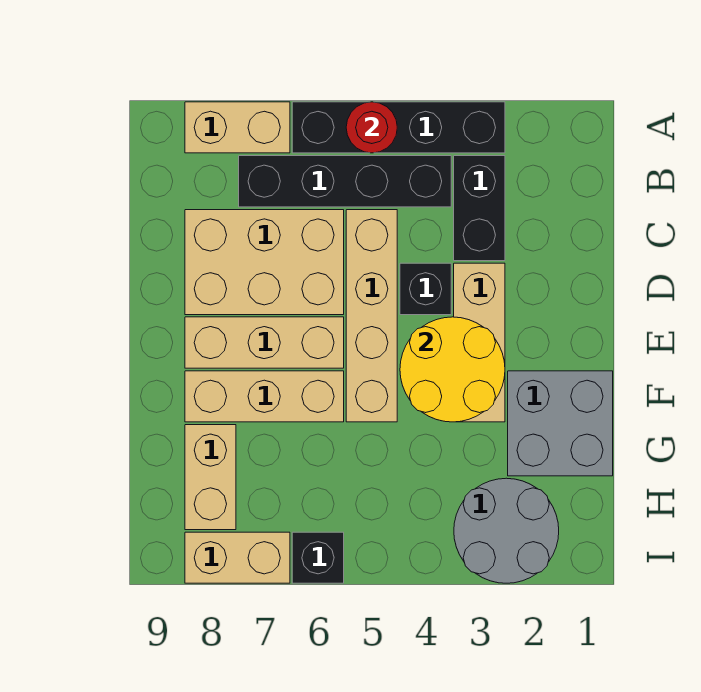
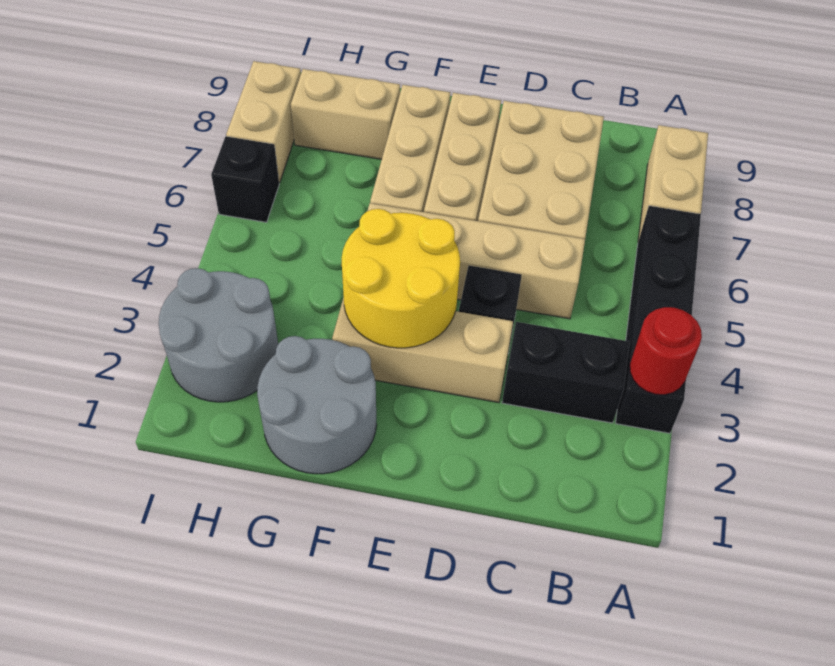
red round brick A5 level 2 -> red round brick A3 level 2
black brick B4:B7 level 1 -> none
grey brick F1:G2 level 1 -> grey round brick F1:G2 level 1

